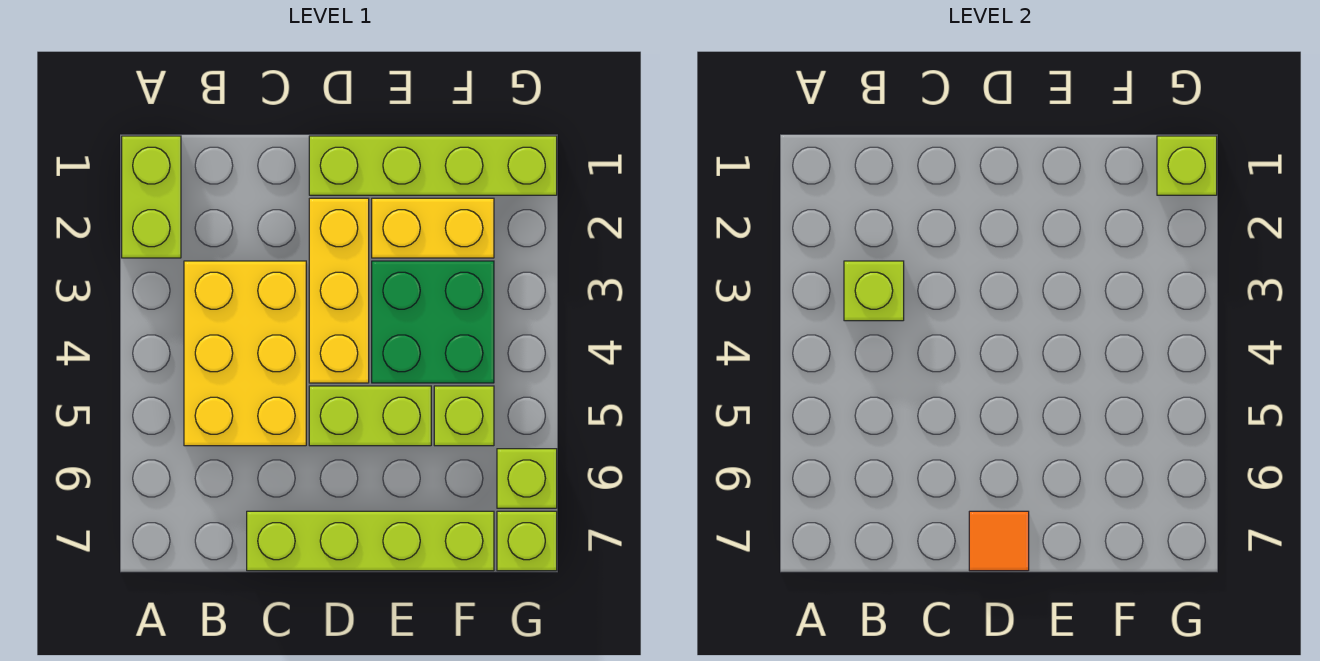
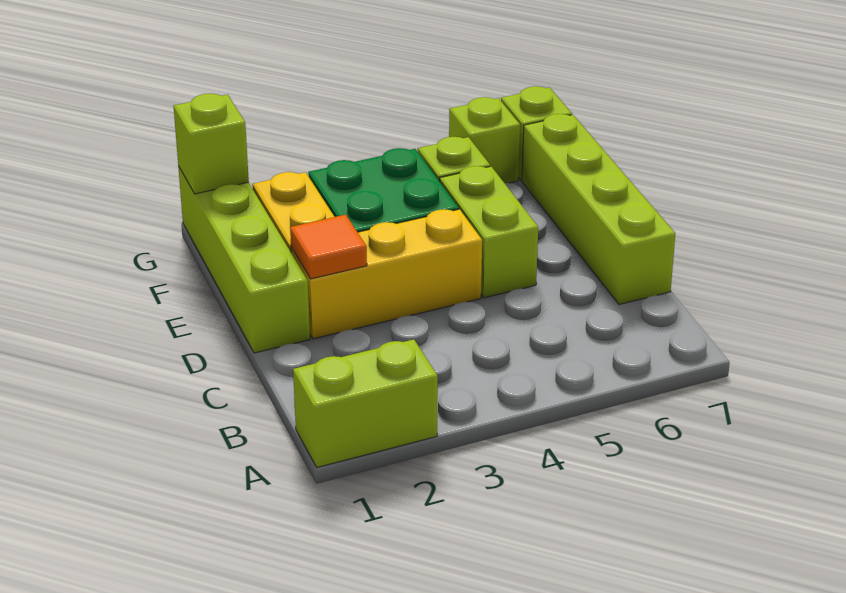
yellow brick B3:C5 level 1 -> none
lime brick B3 level 2 -> none
orange tile D7 level 2 -> orange tile D2 level 2

